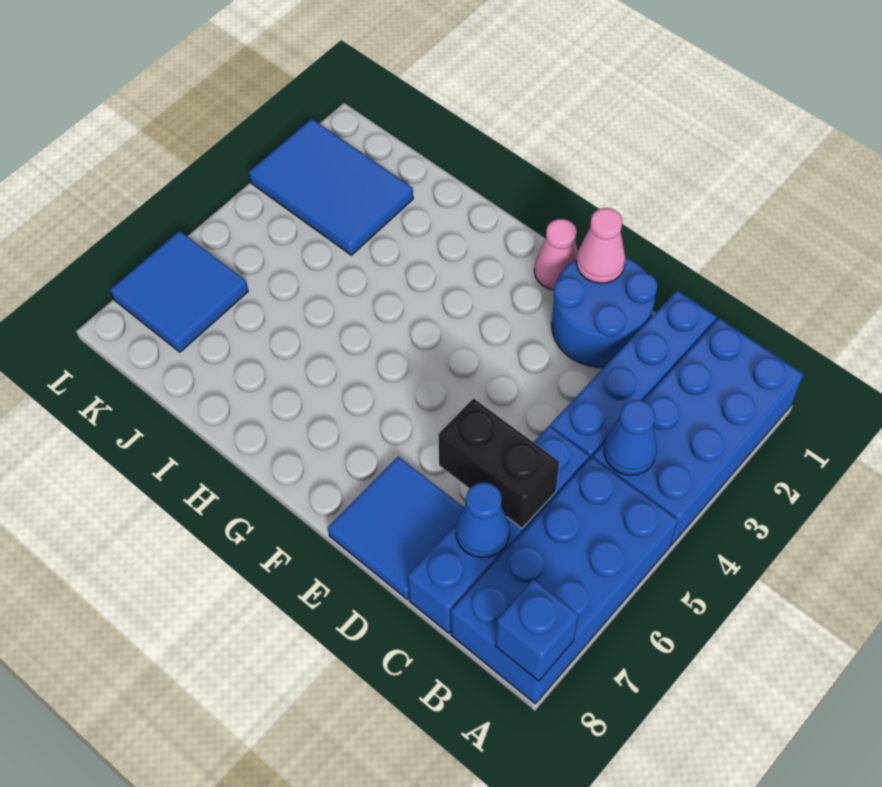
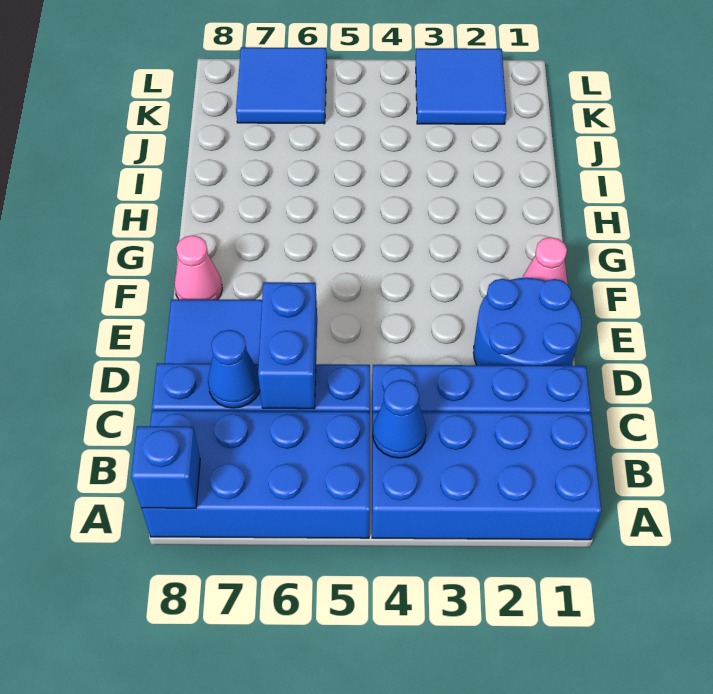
black brick C6:D6 level 2 -> blue brick C6:D6 level 2
pink cone E1 level 2 -> pink cone F8 level 1
blue tile J2:L3 level 1 -> blue tile K2:L3 level 1

